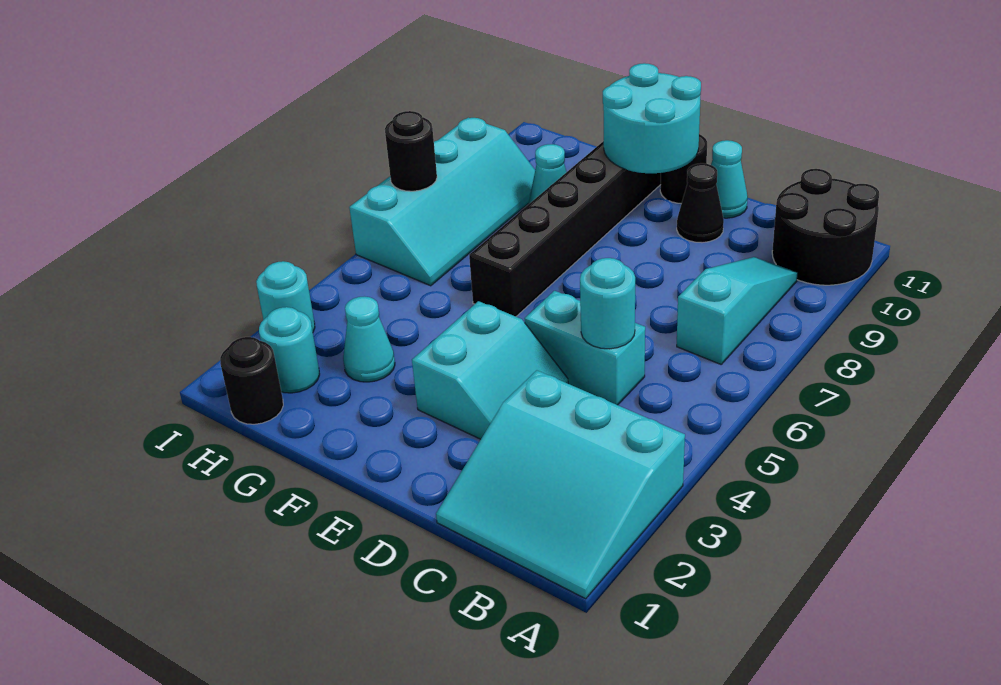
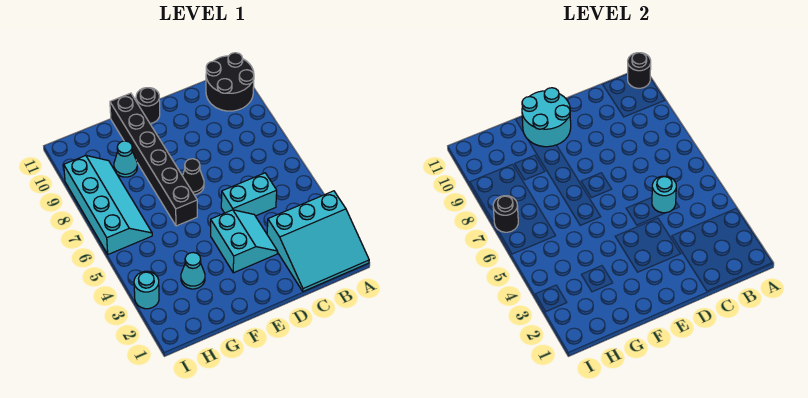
cyan slope B7:B9 level 1 top 7 -> none
black cone D10 level 1 -> black cone E7 level 1
cyan cone D11 level 1 -> none
black round brick H1 level 1 -> black round brick A11 level 2
cyan round brick H2 level 1 -> none

